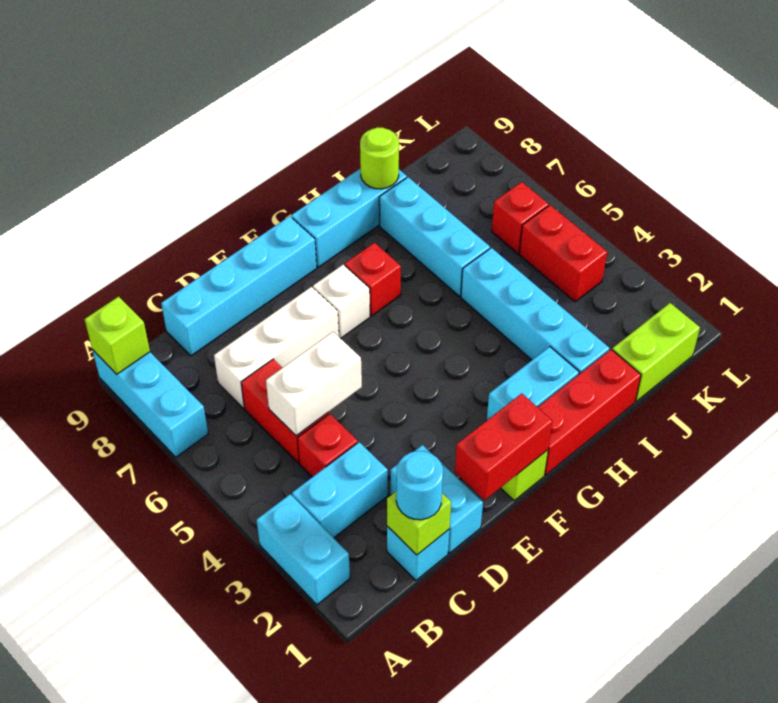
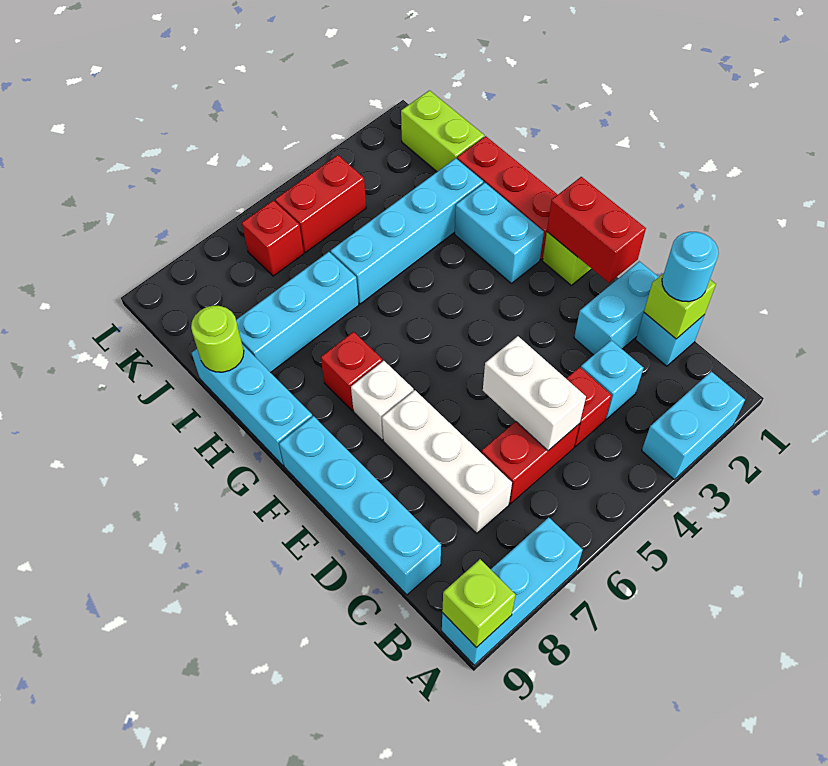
cyan brick B3:C3 level 1 -> cyan brick C3 level 1

